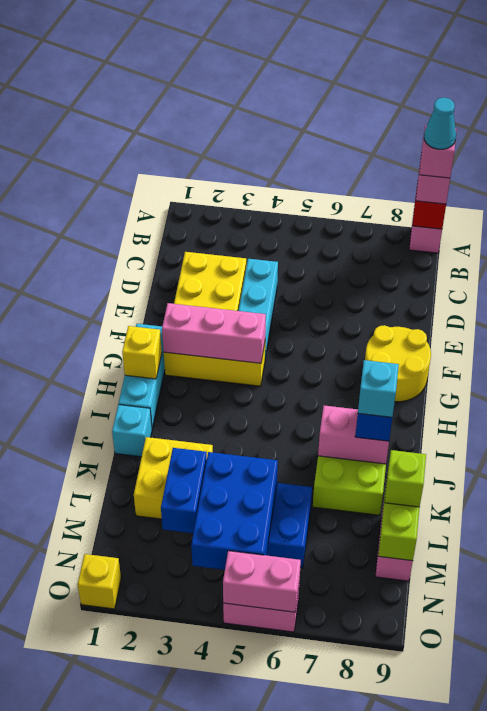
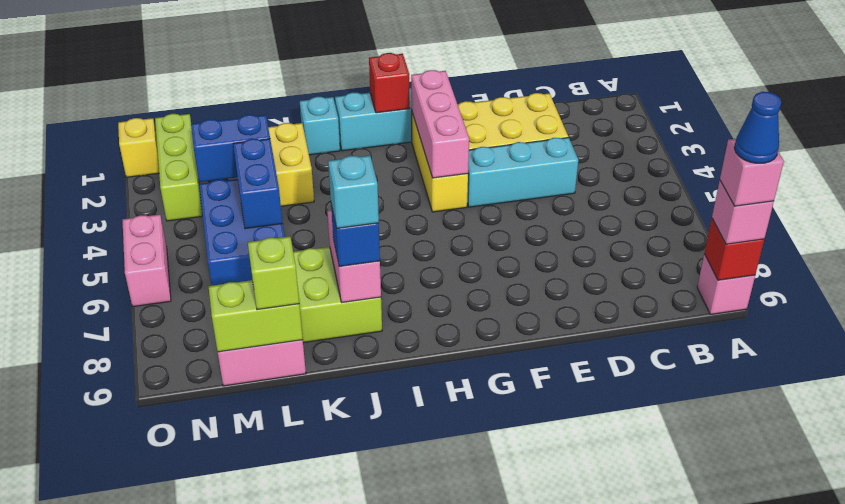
cyan cone A9 level 5 -> blue cone A9 level 5
yellow round brick F8:G9 level 1 -> none
yellow brick H1 level 2 -> red brick H1 level 2
blue brick L4:N5 level 2 -> blue brick L4:L5 level 2
none -> lime brick N1:N3 level 1
pink brick O5:O6 level 2 -> none

